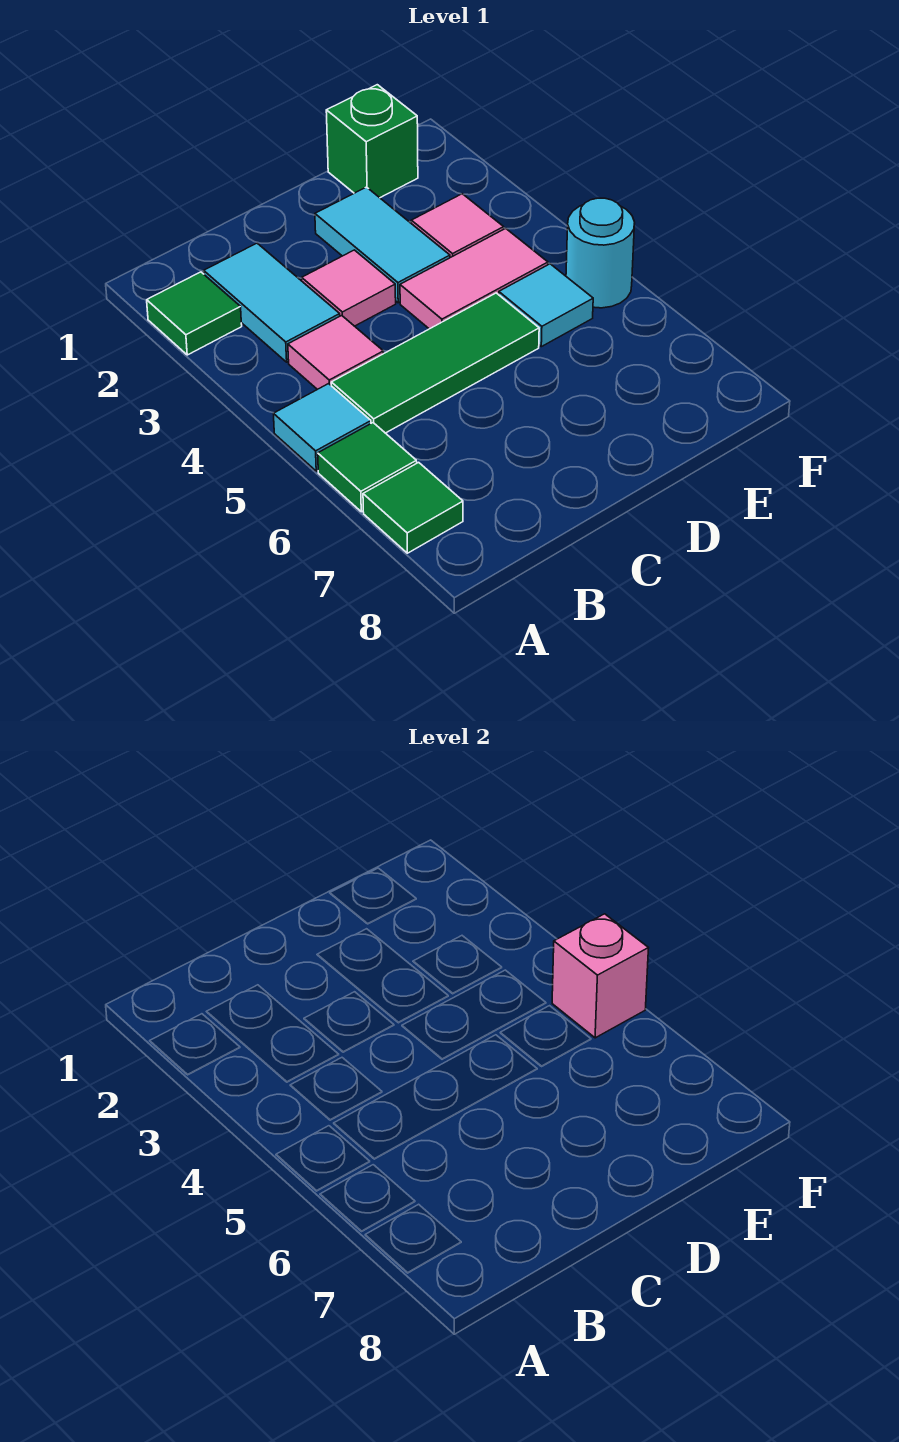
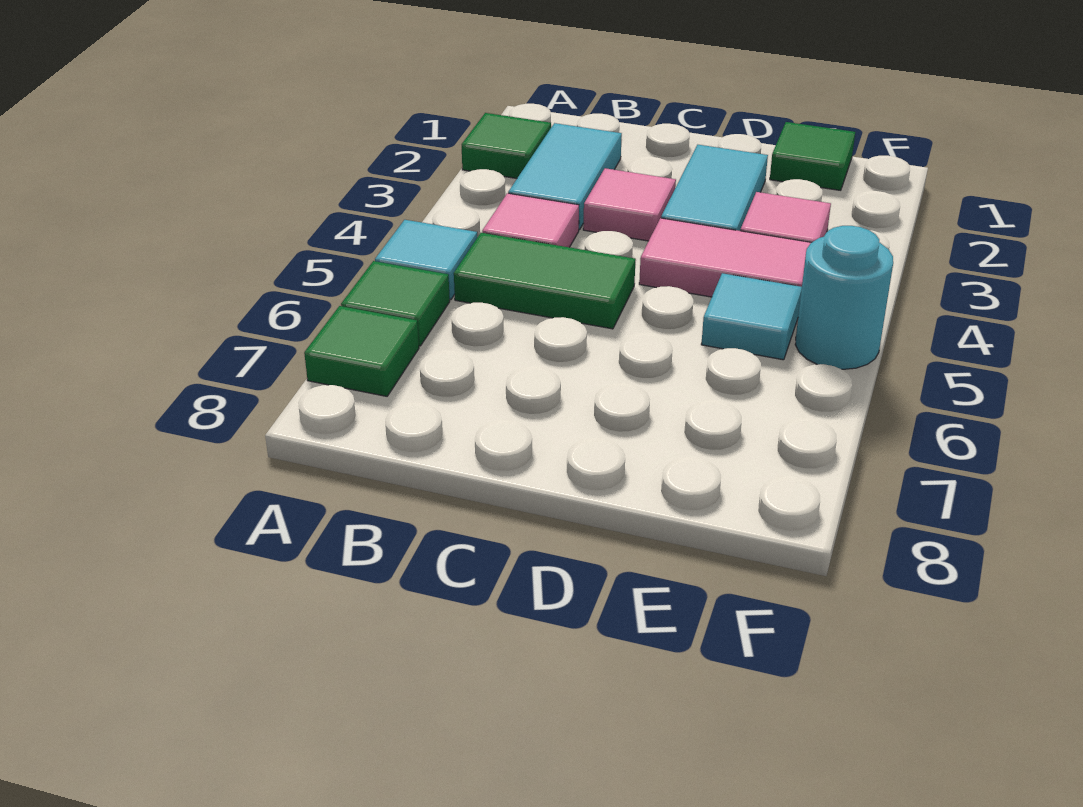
green tile B5:D5 level 1 -> green tile B5:C5 level 1
green brick E1 level 1 -> green tile E1 level 1
pink brick F5 level 2 -> none

